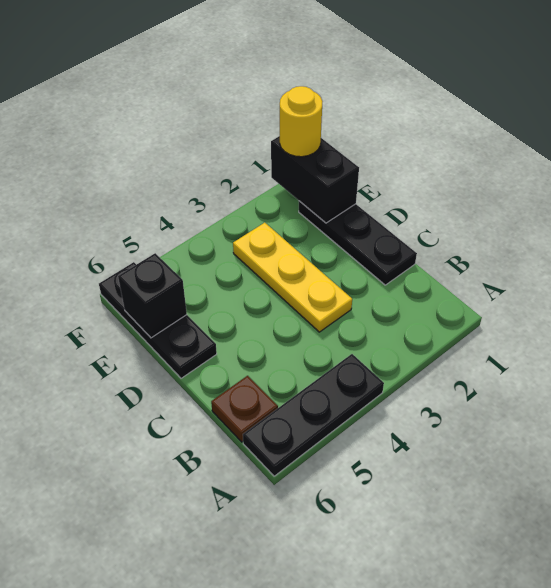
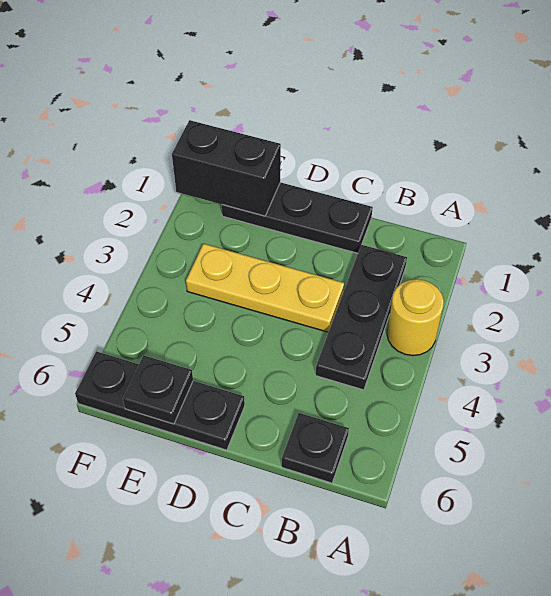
black plate A4:A6 level 1 -> black plate B2:B4 level 1
brown plate B6 level 1 -> black plate B6 level 1
black brick E6 level 2 -> black plate E6 level 2
yellow round brick F1 level 3 -> yellow round brick A3 level 1

